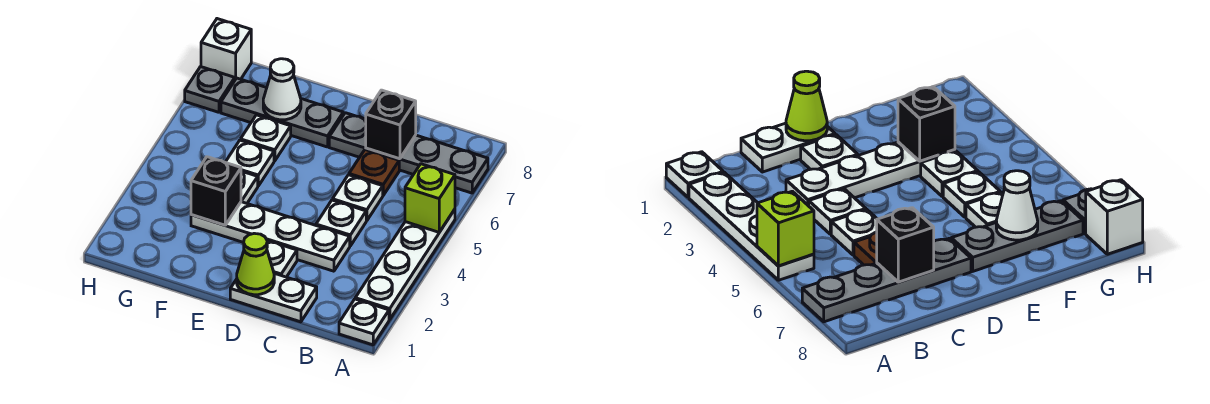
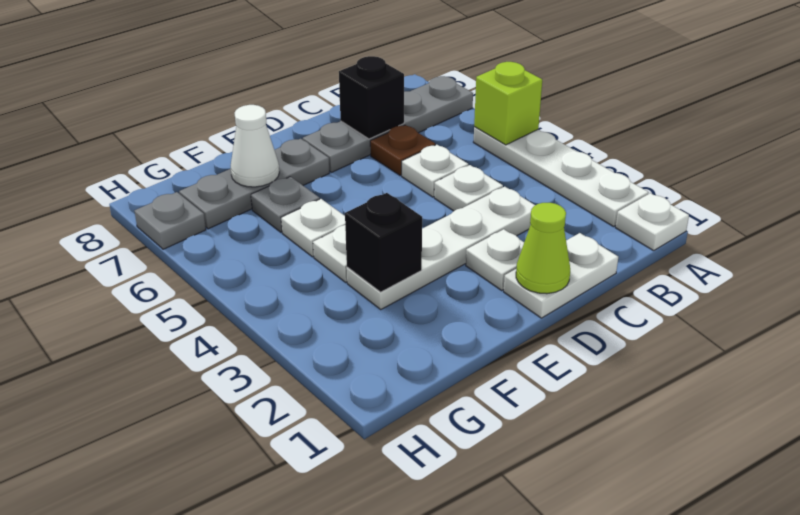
white plate F6 level 1 -> grey plate F6 level 1
white brick H8 level 1 -> none

